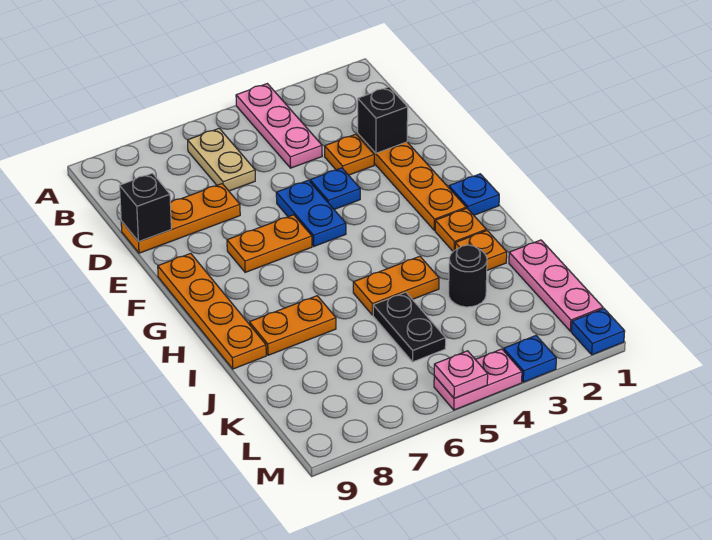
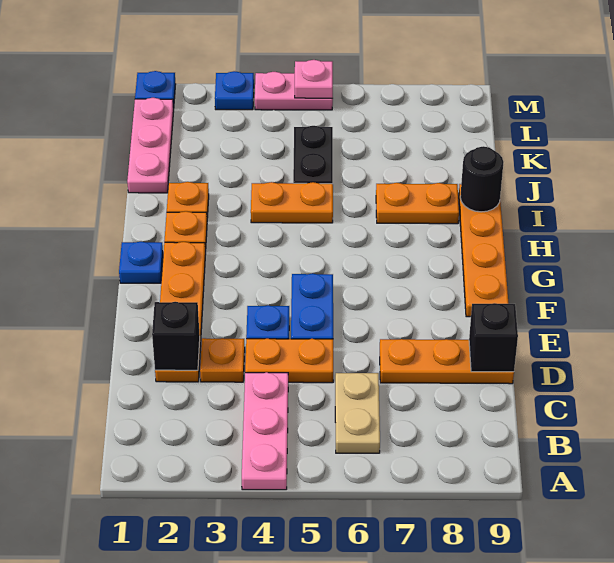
orange plate F6:F7 level 1 -> orange plate D4:D5 level 1
black round brick J3 level 1 -> black round brick I9 level 2

